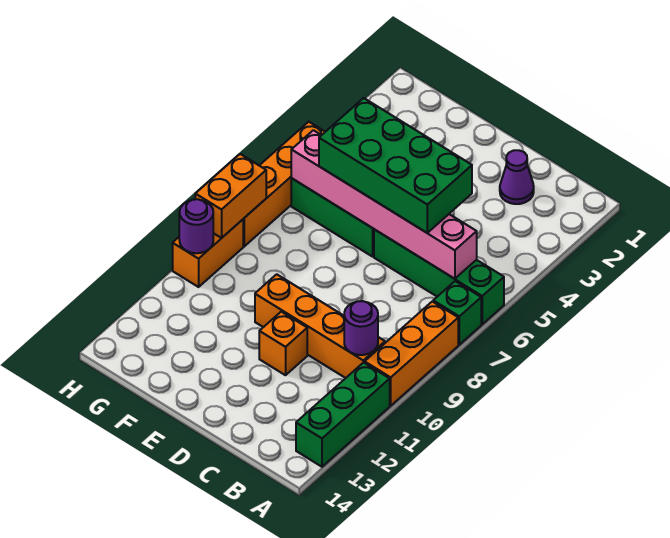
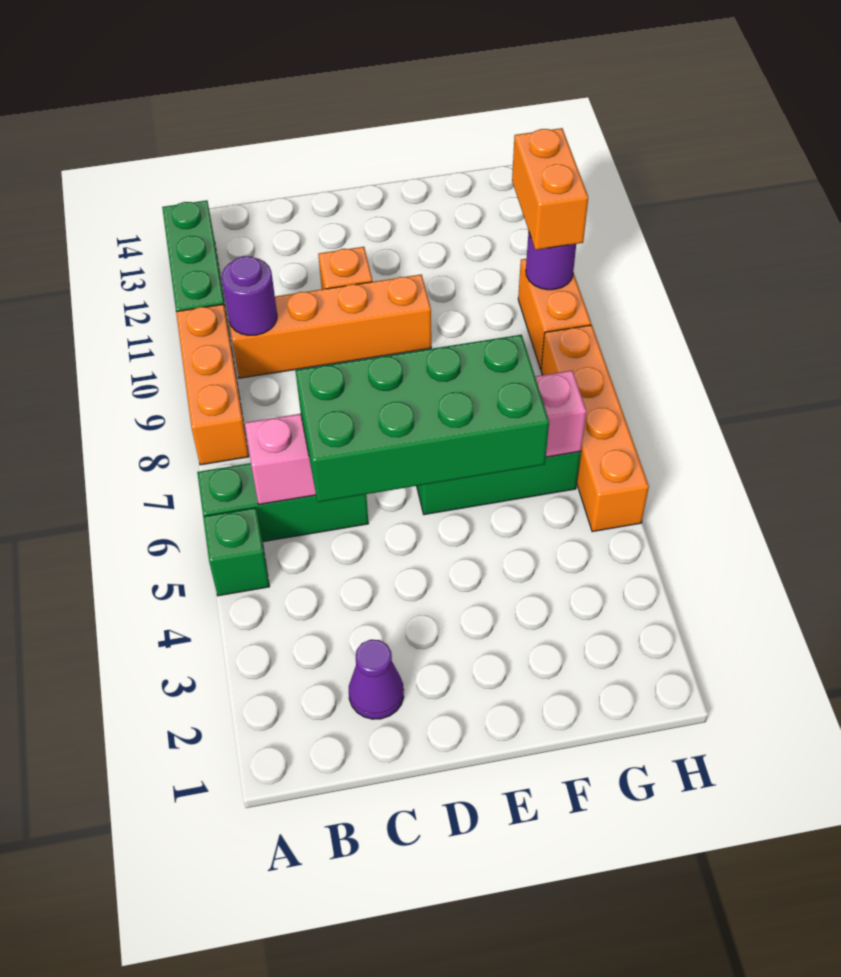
green brick A6:D6 level 1 -> green brick A6:C6 level 1
green brick A7 level 1 -> green brick A5 level 1
orange brick H8:H9 level 2 -> orange brick H10:H11 level 3

